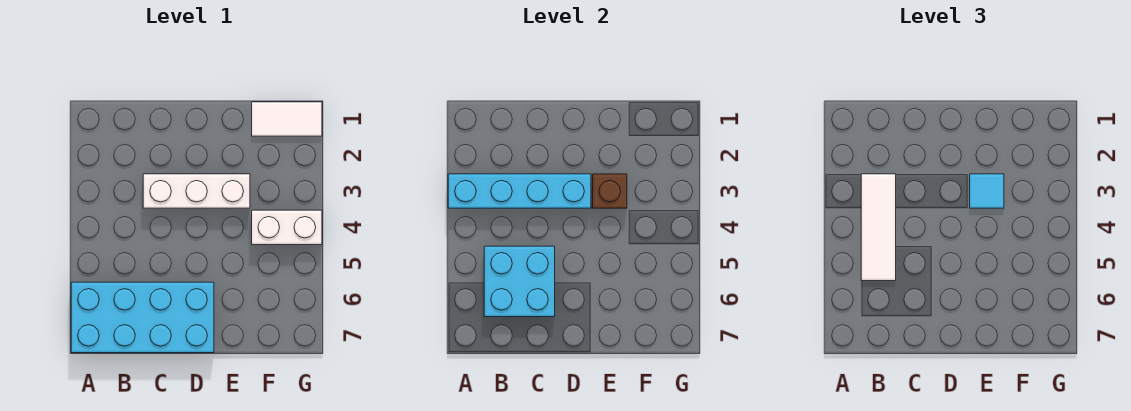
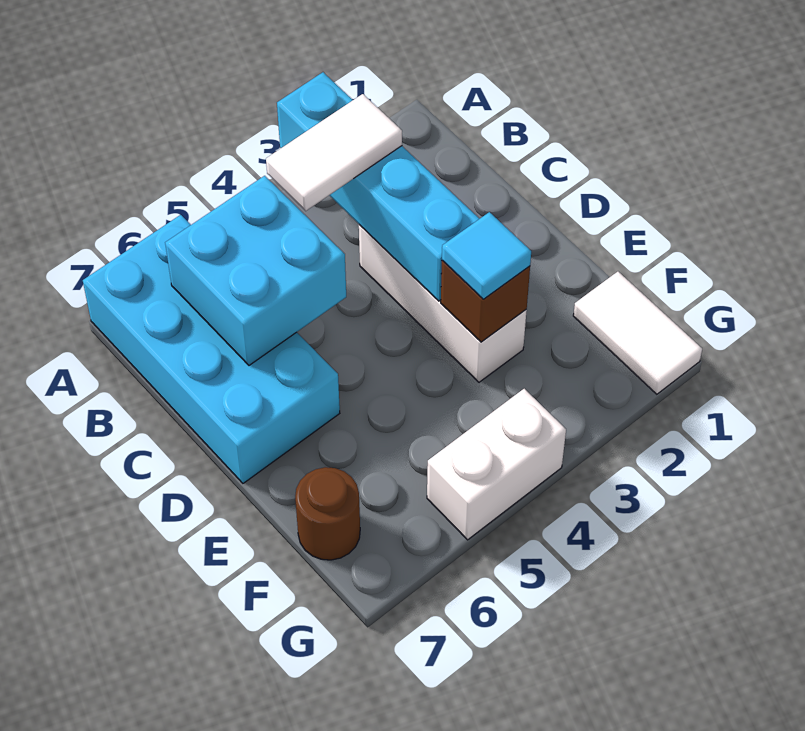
white tile B3:B5 level 3 -> white tile B3:B4 level 3
white brick F4:G4 level 1 -> white brick G4:G5 level 1
none -> brown round brick F7 level 1

